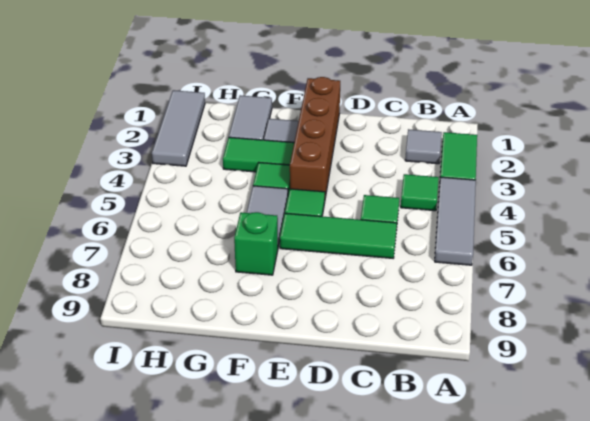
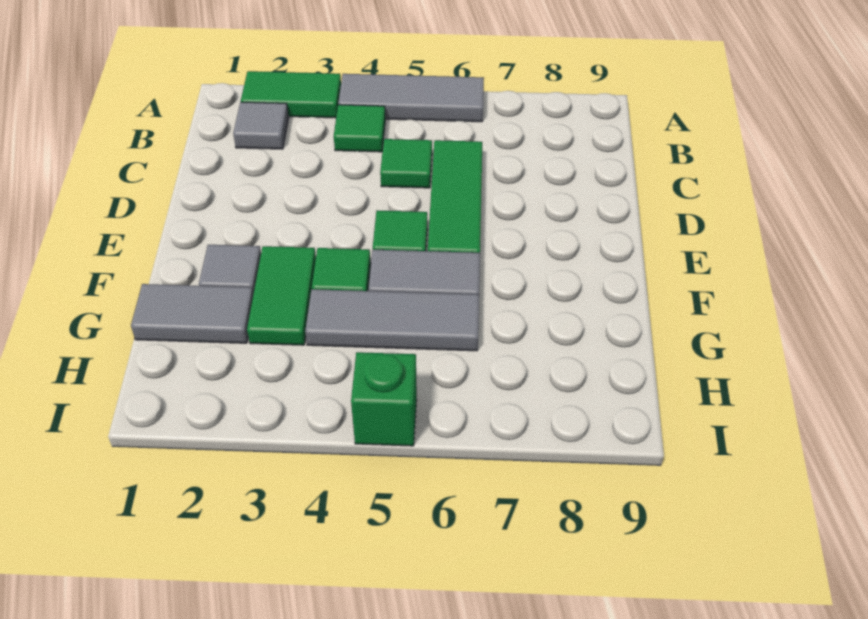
brown brick E1:E4 level 1 -> none
green brick F7 level 1 -> green brick I5 level 1
grey tile I1:I3 level 1 -> grey tile G4:G6 level 1

